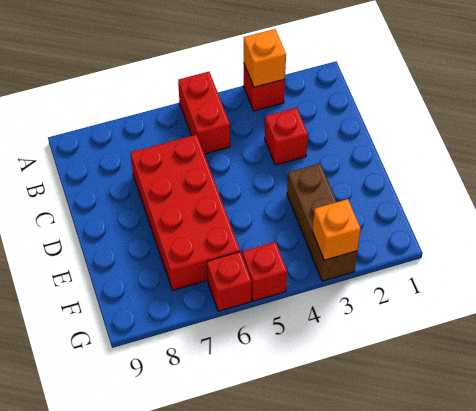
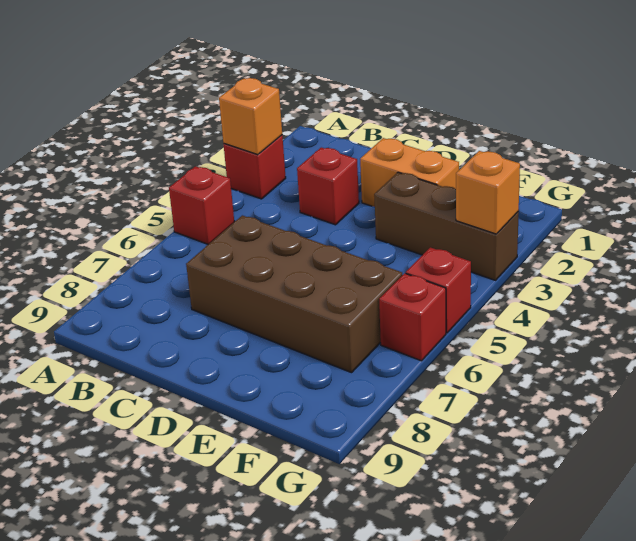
red brick A5:B5 level 1 -> red brick A5 level 1
red brick C6:F7 level 1 -> brown brick C6:F7 level 1
none -> orange brick D2:E2 level 1

